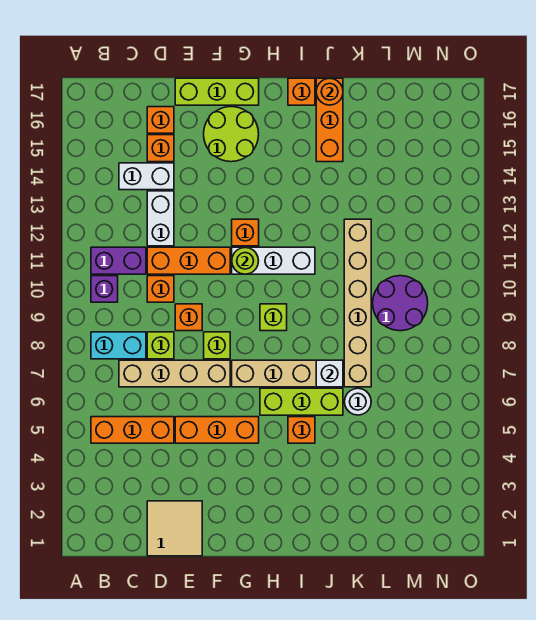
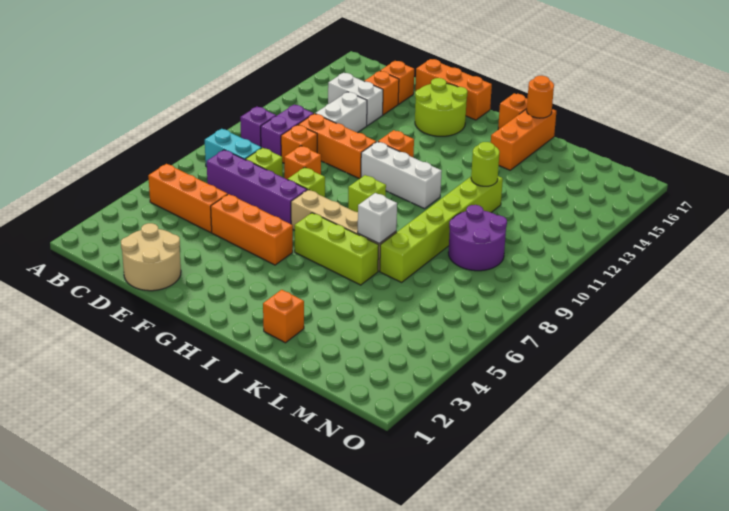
purple brick B11:C11 level 1 -> purple brick C10:C11 level 1
tan brick C7:F7 level 1 -> purple brick C7:F7 level 1
tan tile D1:E2 level 1 -> tan round brick D1:E2 level 1
lime brick E17:G17 level 1 -> orange brick E17:G17 level 1
lime round brick G11 level 2 -> lime round brick K12 level 2
orange brick I5 level 1 -> orange brick J2 level 1
white round brick K6 level 1 -> none
tan brick K7:K12 level 1 -> lime brick K7:K12 level 1

